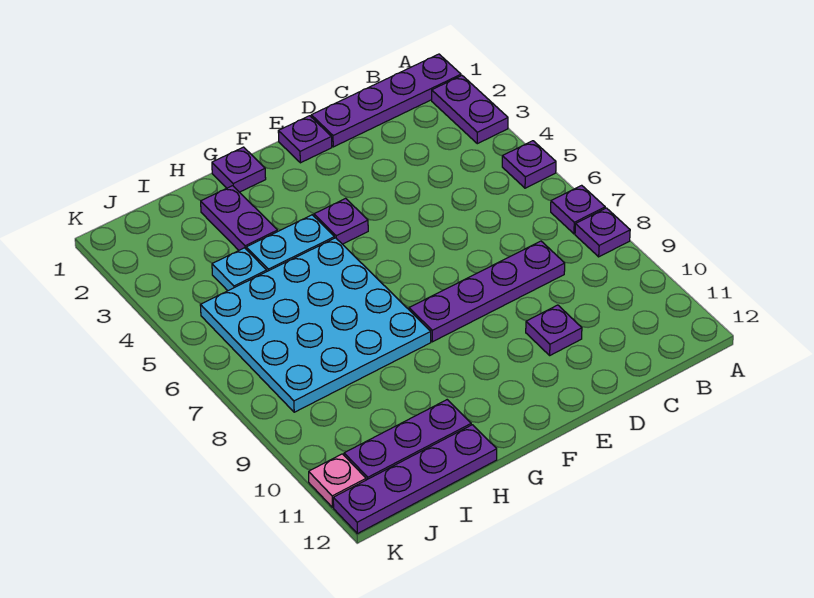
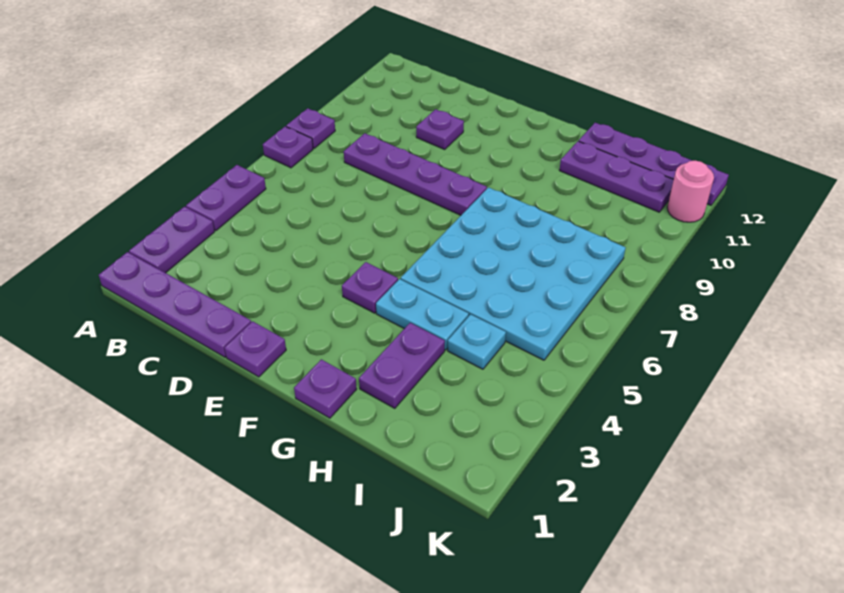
purple plate A5 level 1 -> purple plate A4:A5 level 1
pink plate K11 level 1 -> pink round brick K11 level 1

